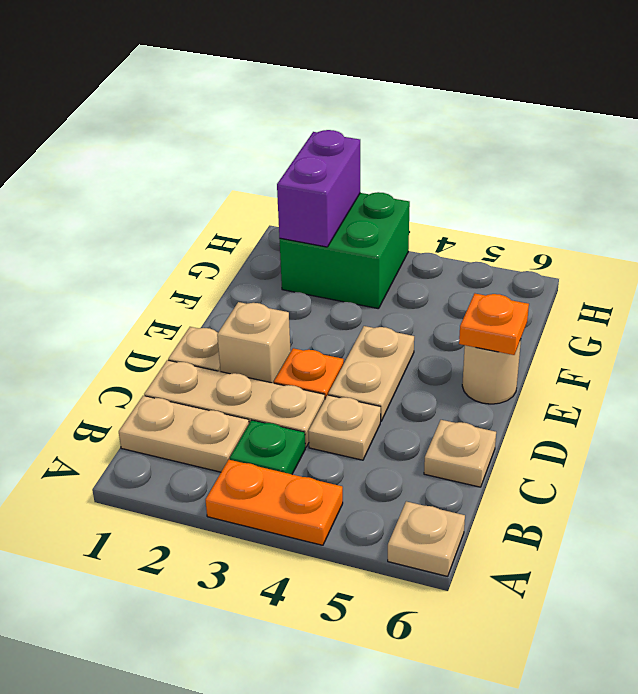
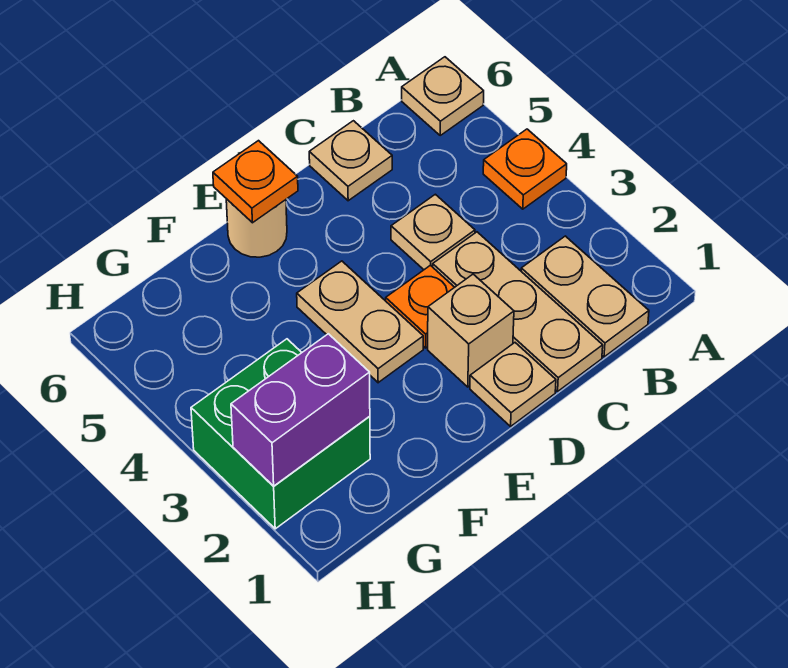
orange plate A3:A4 level 1 -> orange plate A4 level 1
green plate B3 level 1 -> none
tan plate D4:E4 level 1 -> tan plate E3:E4 level 1

